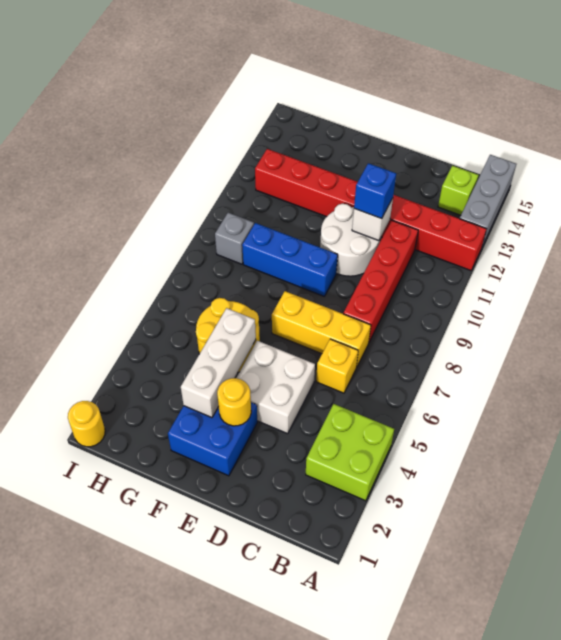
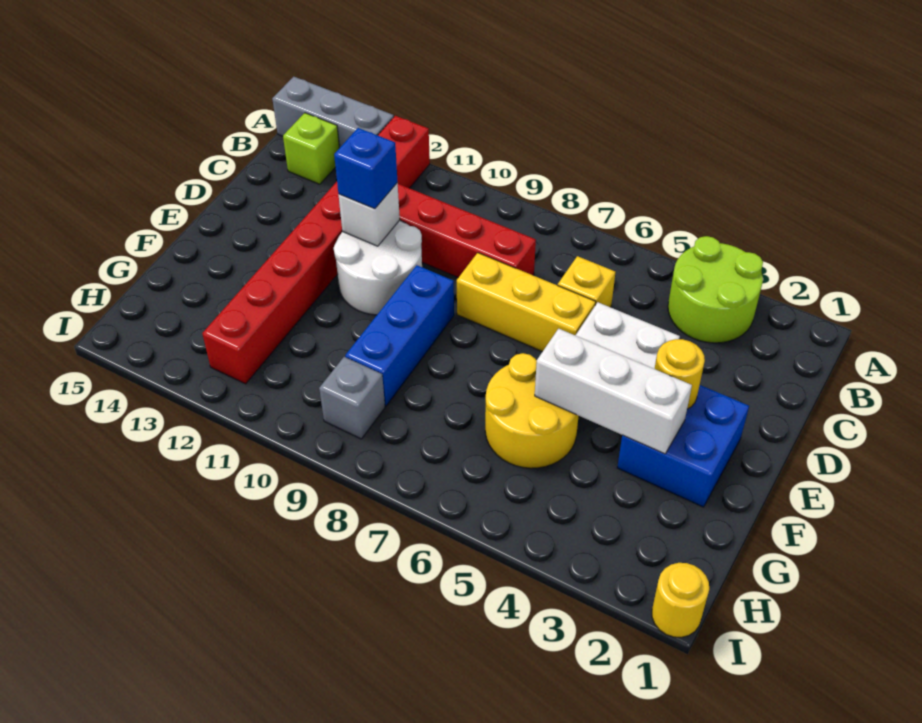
lime brick A3:B4 level 1 -> lime round brick A3:B4 level 1
yellow brick C7:E7 level 1 -> yellow brick D6:D8 level 1

